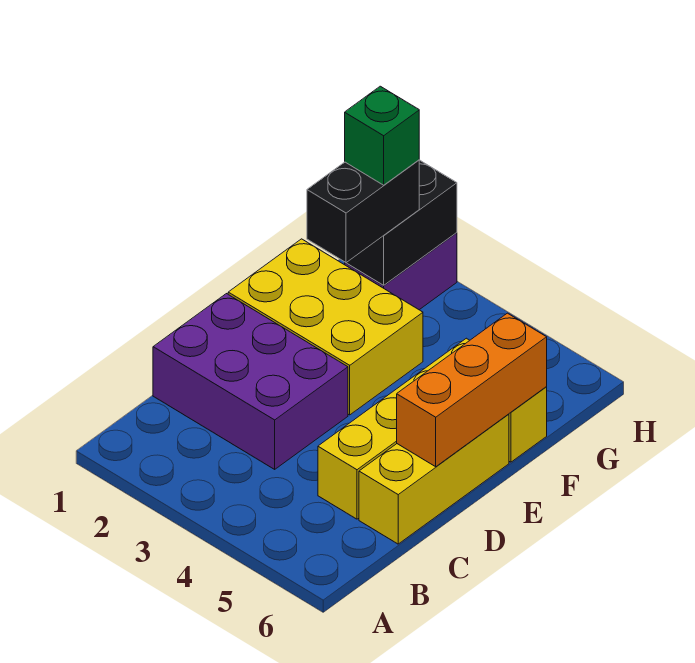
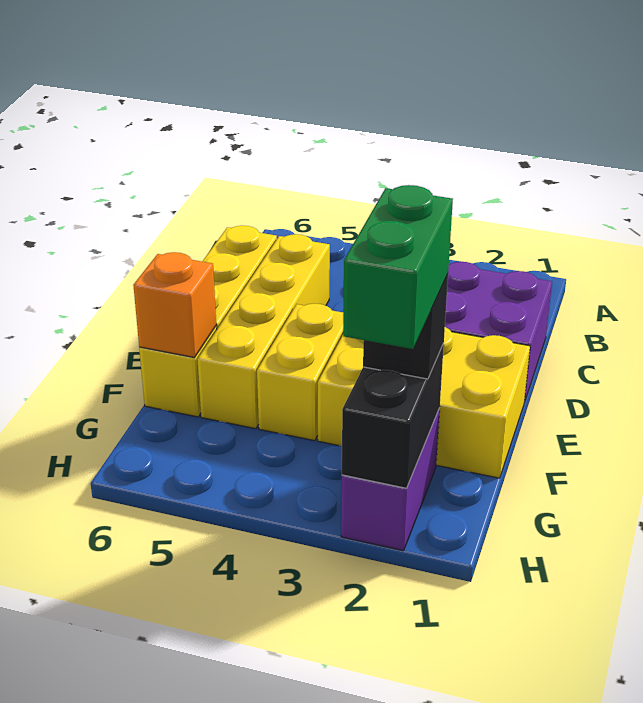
orange brick D6:F6 level 2 -> orange brick F6 level 2
none -> yellow brick E4:F4 level 1
black brick F2:G2 level 3 -> black brick G2 level 3
green brick G2 level 4 -> green brick G2:H2 level 4

